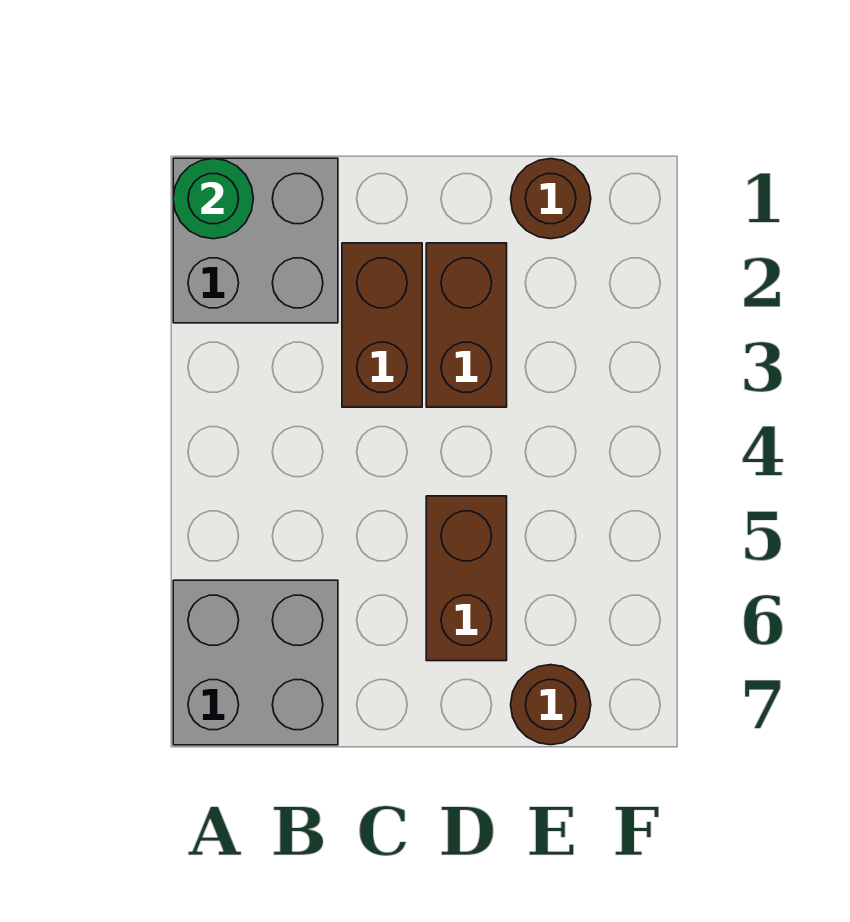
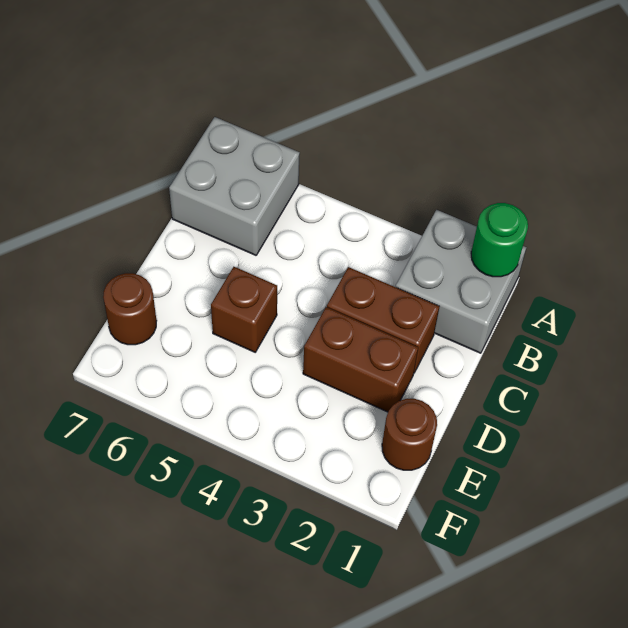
brown brick D5:D6 level 1 -> brown brick D5 level 1

